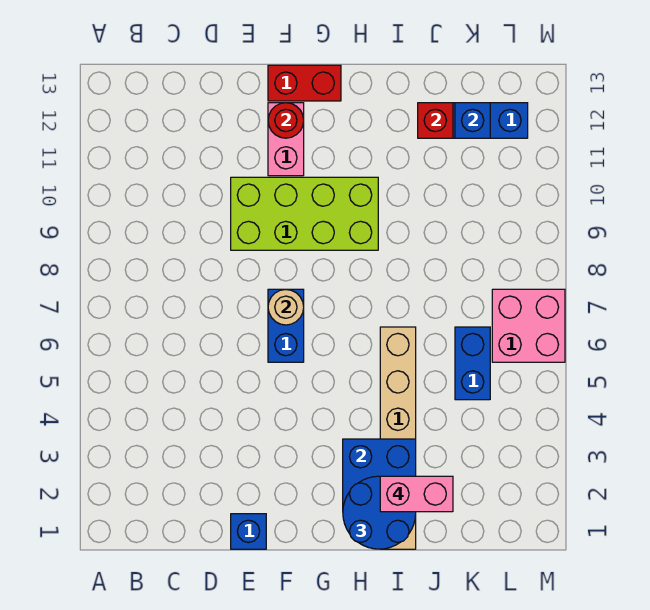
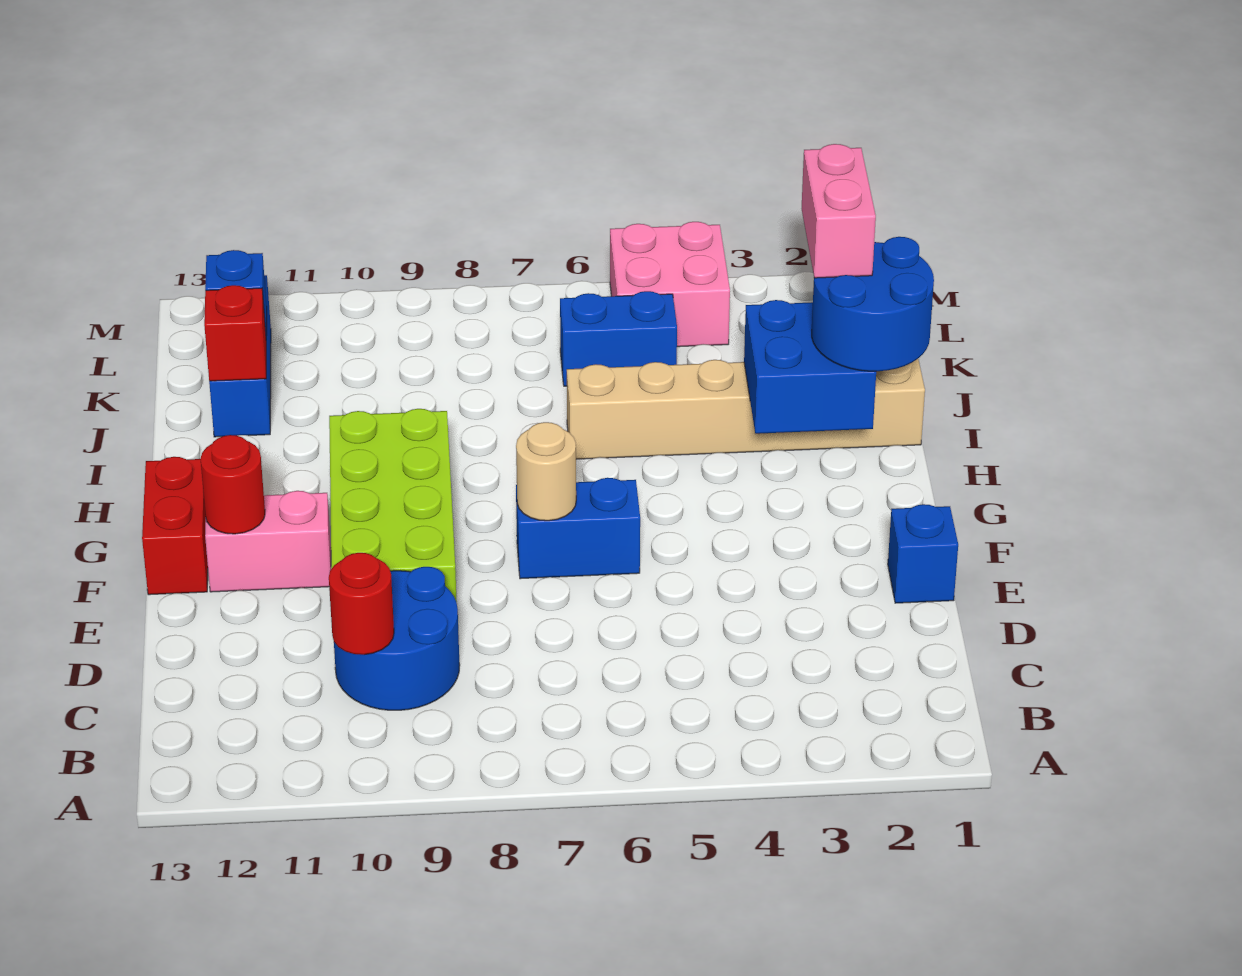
none -> blue round brick C9:D10 level 1
none -> red round brick C10 level 2
pink brick L6:M7 level 1 -> pink brick L4:M5 level 1

